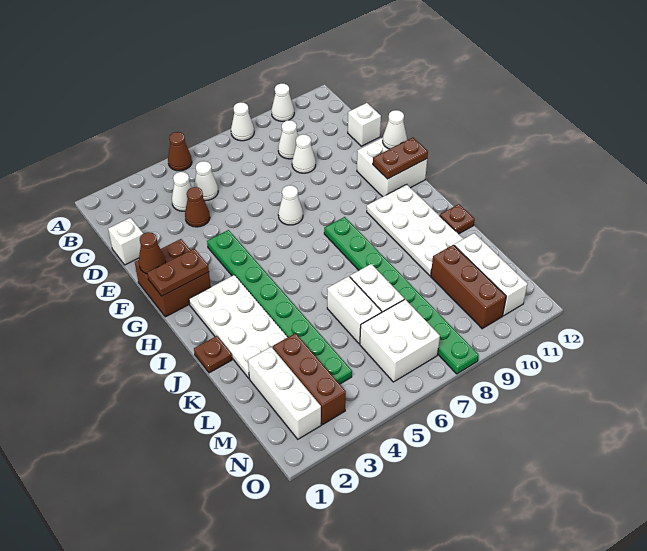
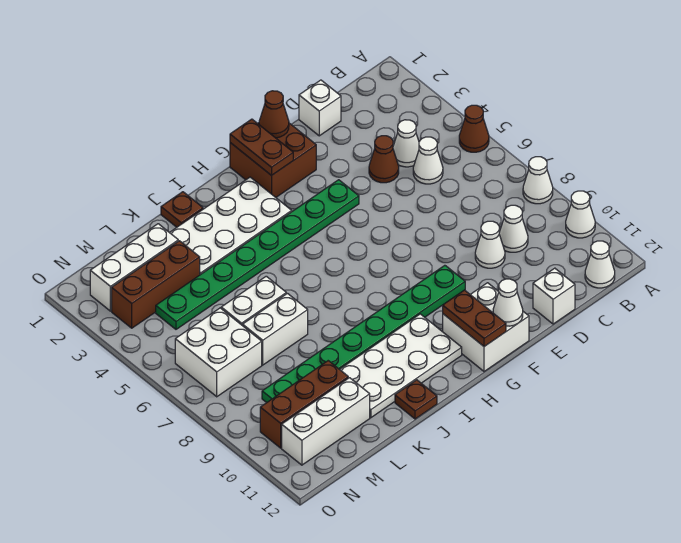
white cone F7 level 1 -> white cone B12 level 1
green plate H8:O8 level 1 -> green plate F9:M9 level 1

